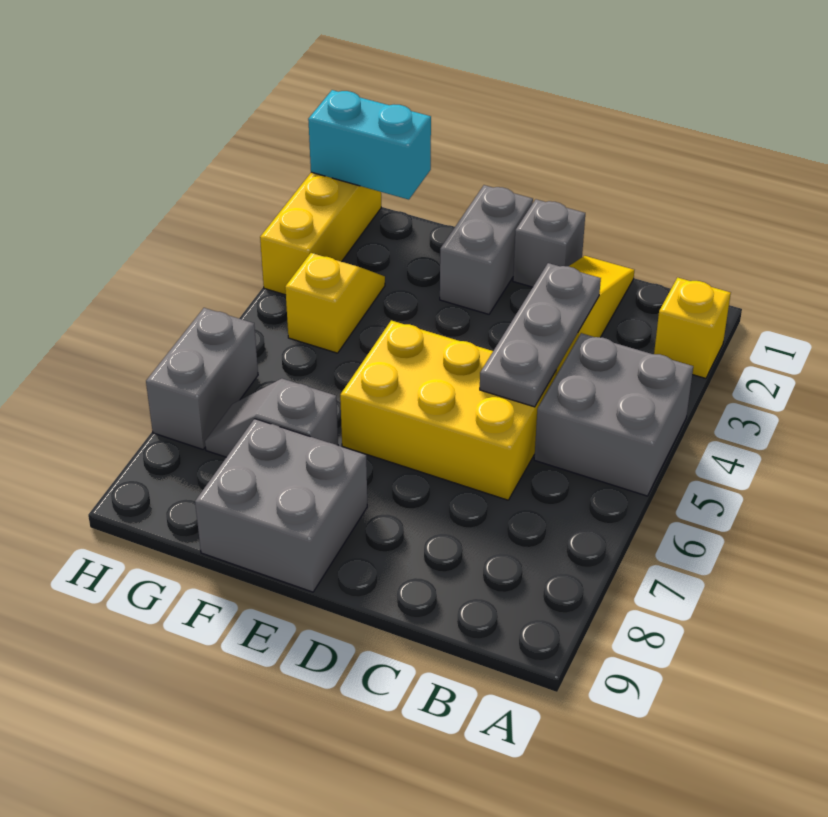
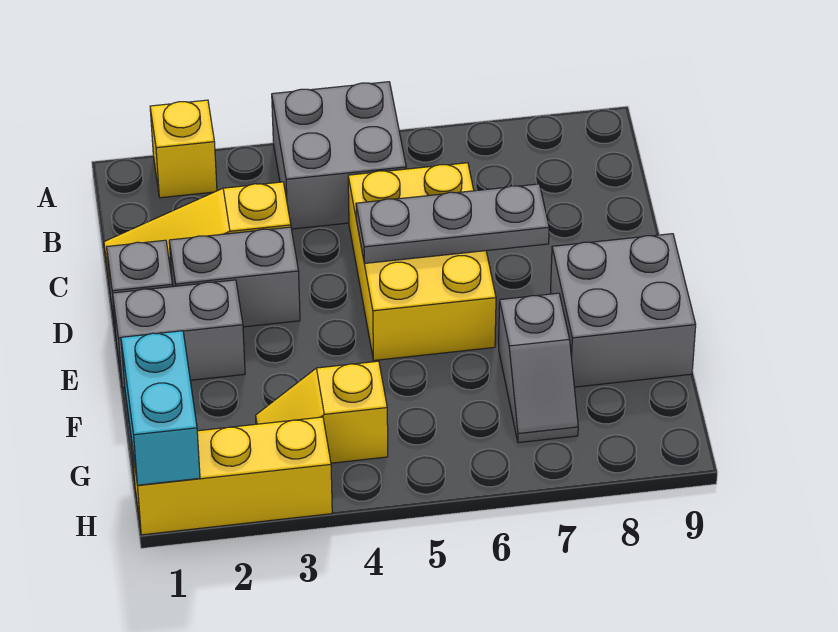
grey plate C3:C5 level 2 -> grey plate D5:D7 level 2
grey brick H6:H7 level 1 -> grey brick D2:D3 level 1

